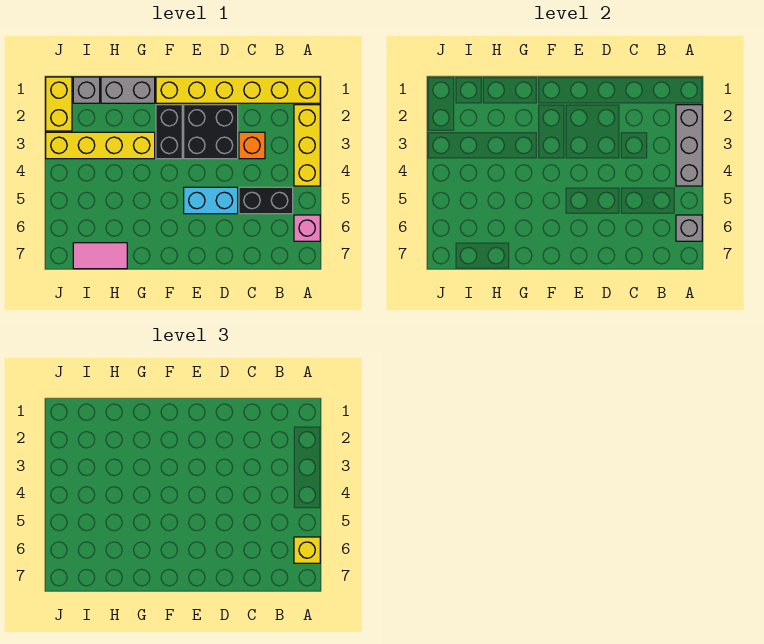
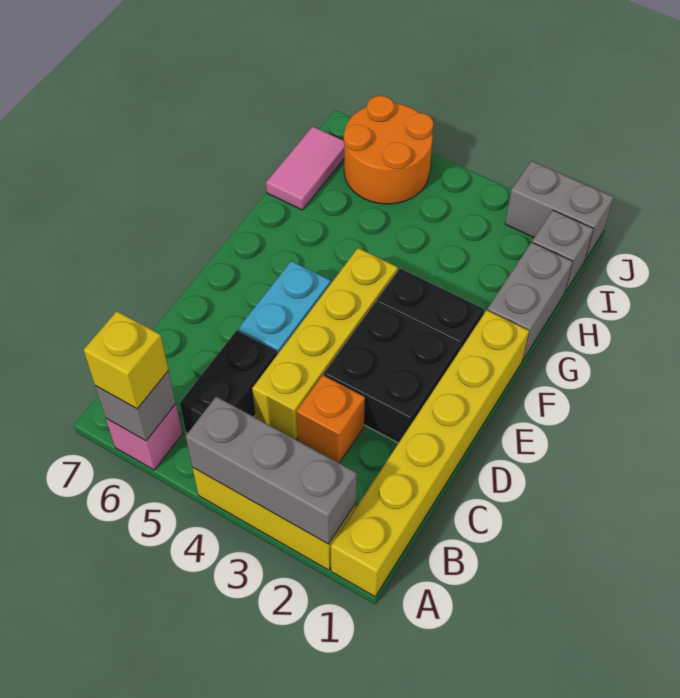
yellow brick G3:J3 level 1 -> yellow brick C4:F4 level 1
none -> orange round brick I5:J6 level 1
yellow brick J1:J2 level 1 -> grey brick J1:J2 level 1

